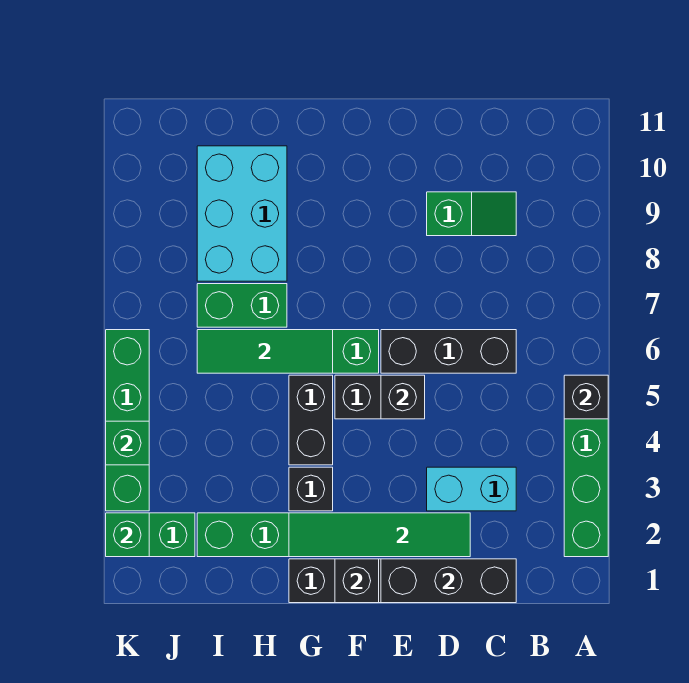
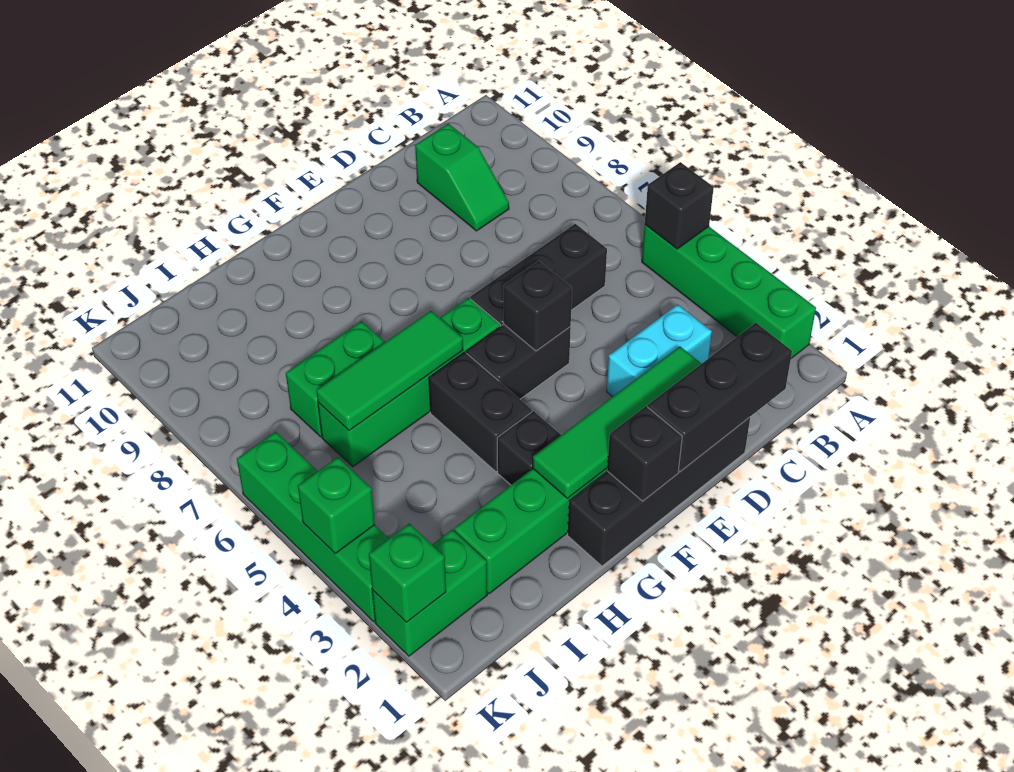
green slope C9:D9 level 1 top D -> green slope C9:C10 level 1 top 10
cyan brick H8:I10 level 1 -> none

